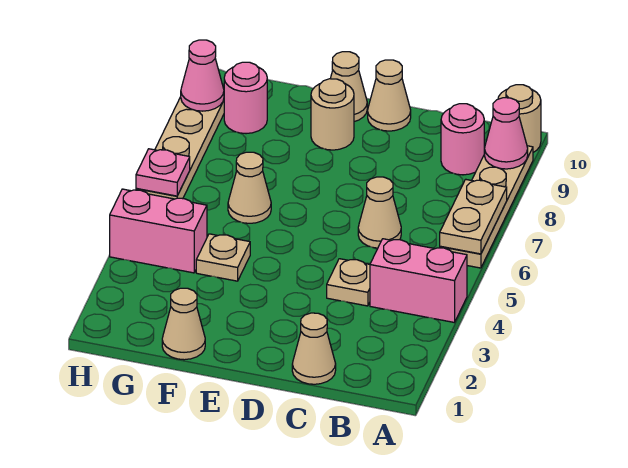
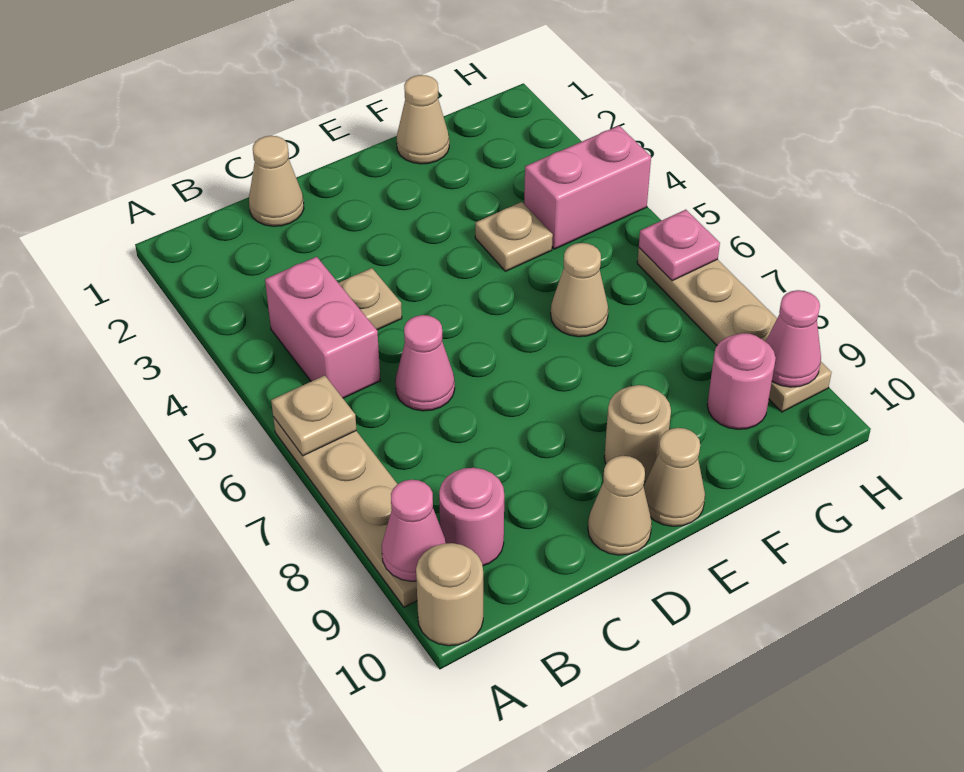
pink brick A4:B4 level 1 -> pink brick B4:B5 level 1
tan plate A6:A7 level 2 -> tan plate A6 level 2
tan cone C6 level 1 -> pink cone C6 level 1

